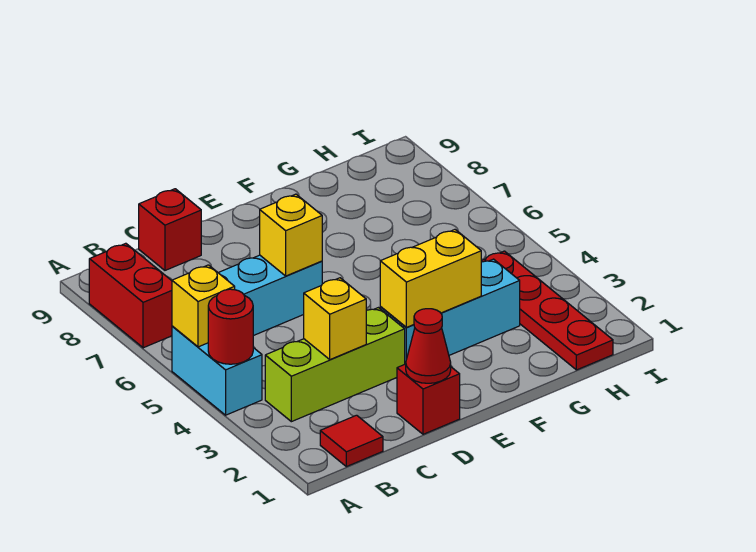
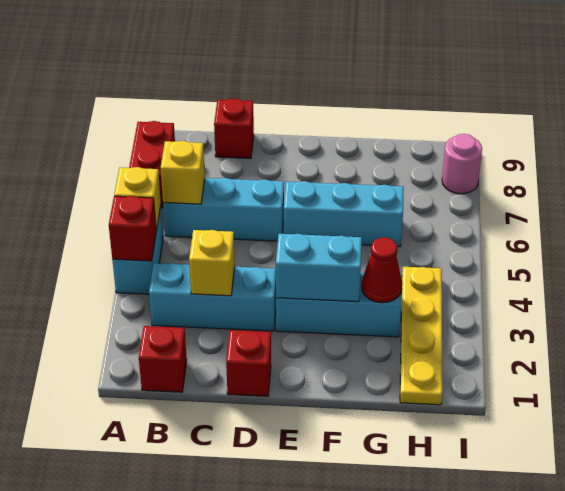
red round brick A4 level 2 -> red brick A4 level 2
red tile B1 level 1 -> red brick B1 level 1
lime brick B3:D3 level 1 -> cyan brick B3:D3 level 1
red cone D1 level 2 -> red cone G3 level 2
yellow brick D6 level 2 -> yellow brick B6 level 2
yellow brick E3:F3 level 2 -> cyan brick E3:F3 level 2
none -> cyan brick E6:G6 level 1
red plate H1:H4 level 1 -> yellow plate H1:H4 level 1
none -> pink round brick I8 level 1

